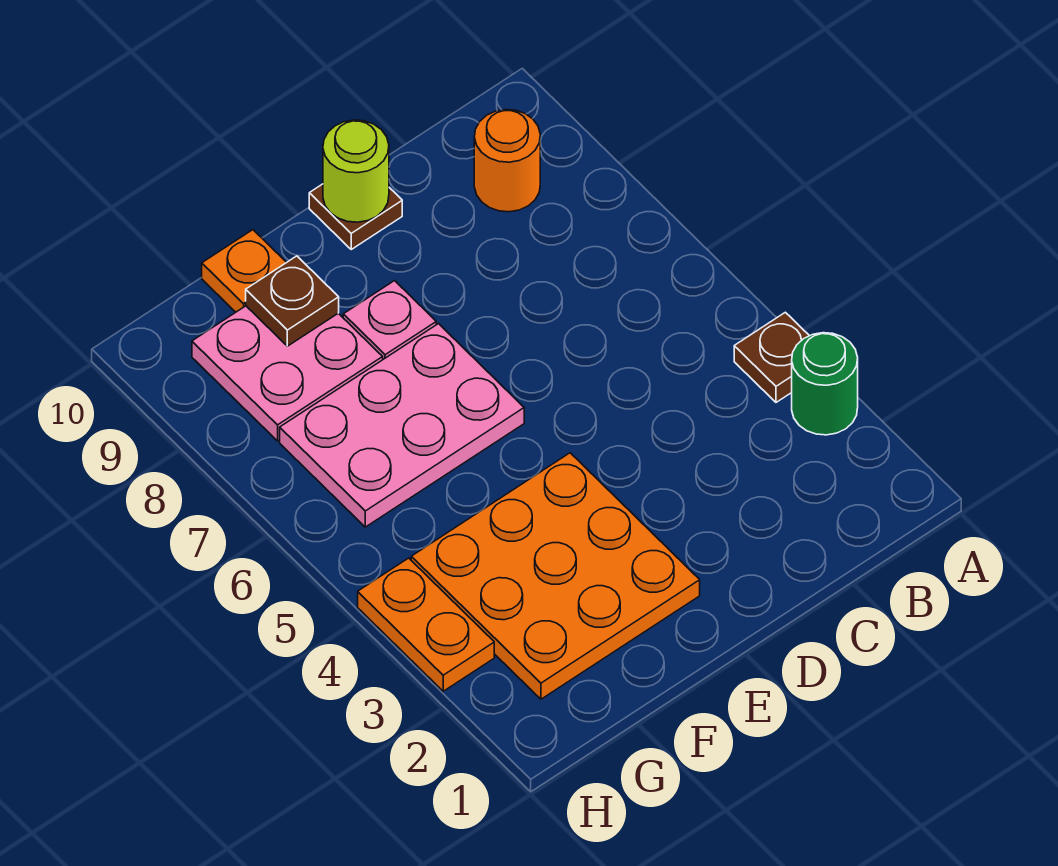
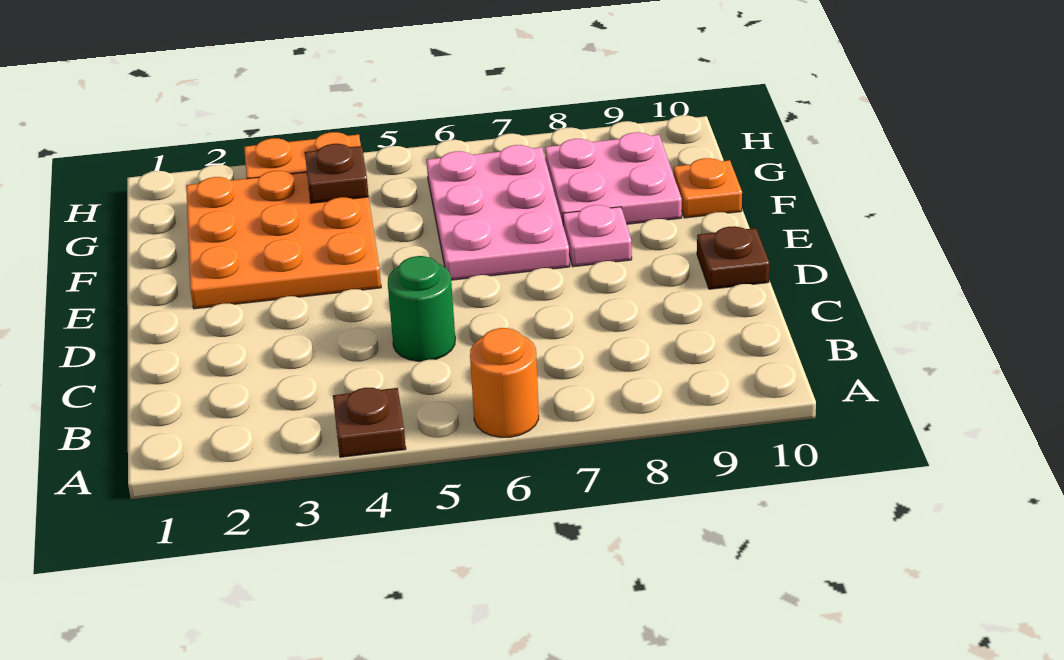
green round brick A3 level 1 -> green round brick C5 level 1
orange round brick B9 level 1 -> orange round brick A6 level 1
lime round brick D10 level 2 -> none
brown plate F9 level 2 -> brown plate G4 level 2

